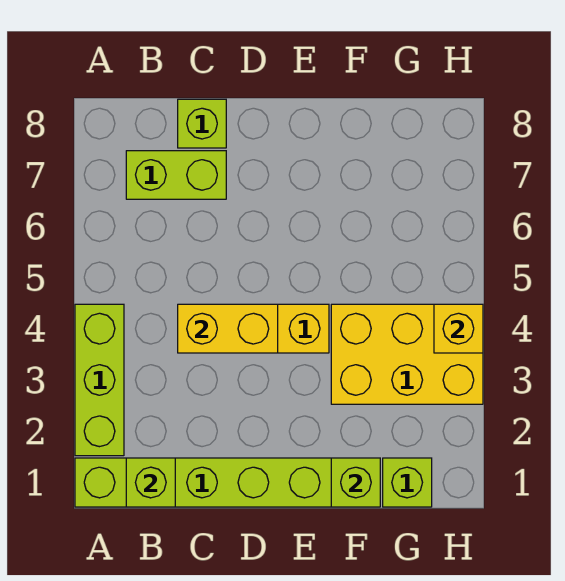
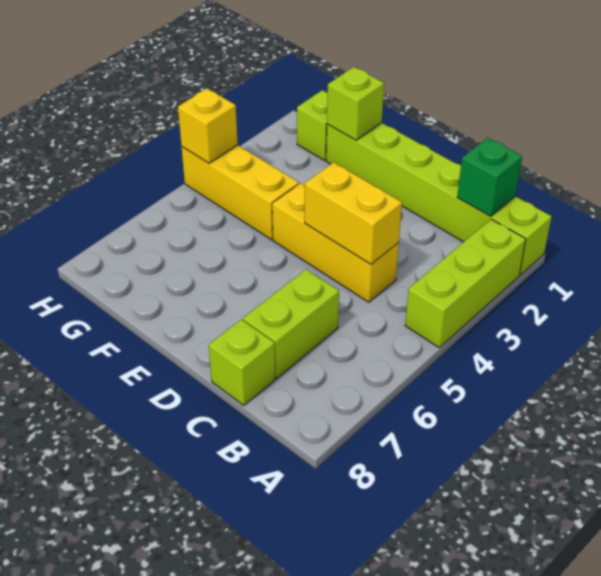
lime brick B1 level 2 -> green brick B1 level 2
lime brick B7:C7 level 1 -> lime brick C6:C7 level 1
yellow brick F3:H4 level 1 -> yellow brick F4:H4 level 1

